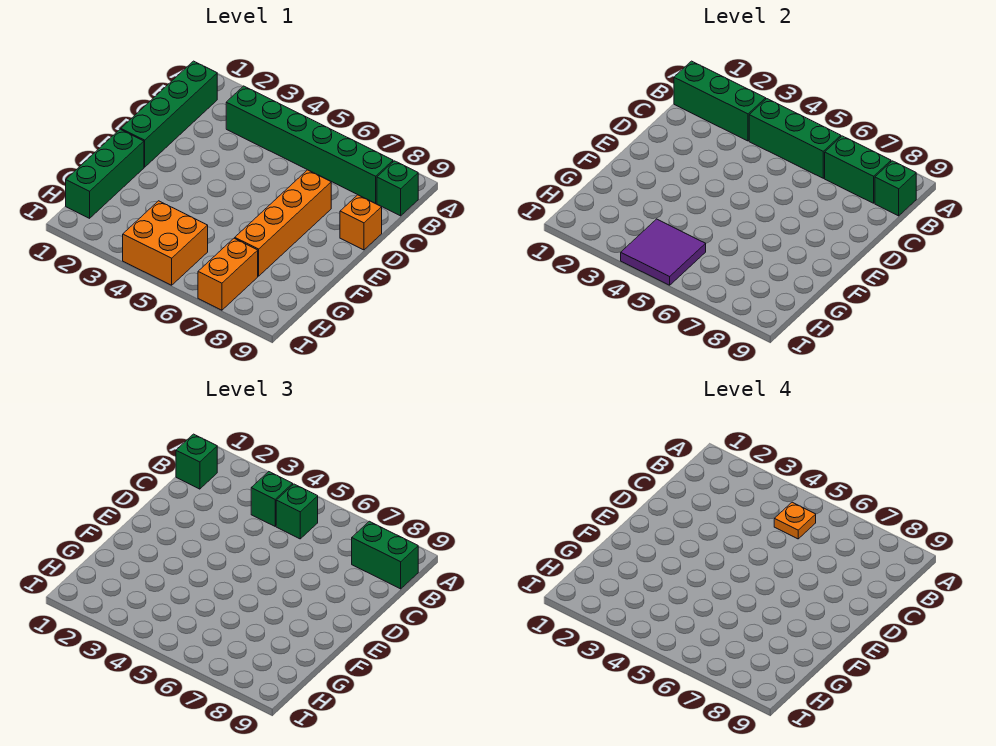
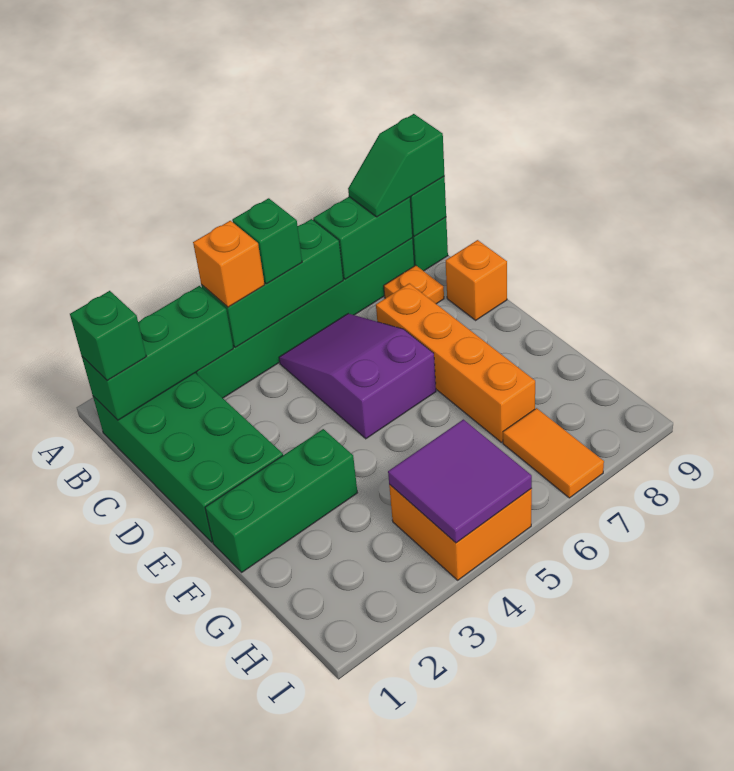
green brick B1:E1 level 1 -> green brick B1:E2 level 1
green brick B4 level 3 -> orange brick B4 level 3
orange plate B5 level 4 -> orange plate C8 level 1
green brick B8:B9 level 3 -> green slope B8:B9 level 3 top 9
none -> purple slope C5:E6 level 1 top E
green brick F1:H1 level 1 -> green brick F1:F3 level 1
orange brick H7:I7 level 1 -> orange tile H7:I7 level 1

